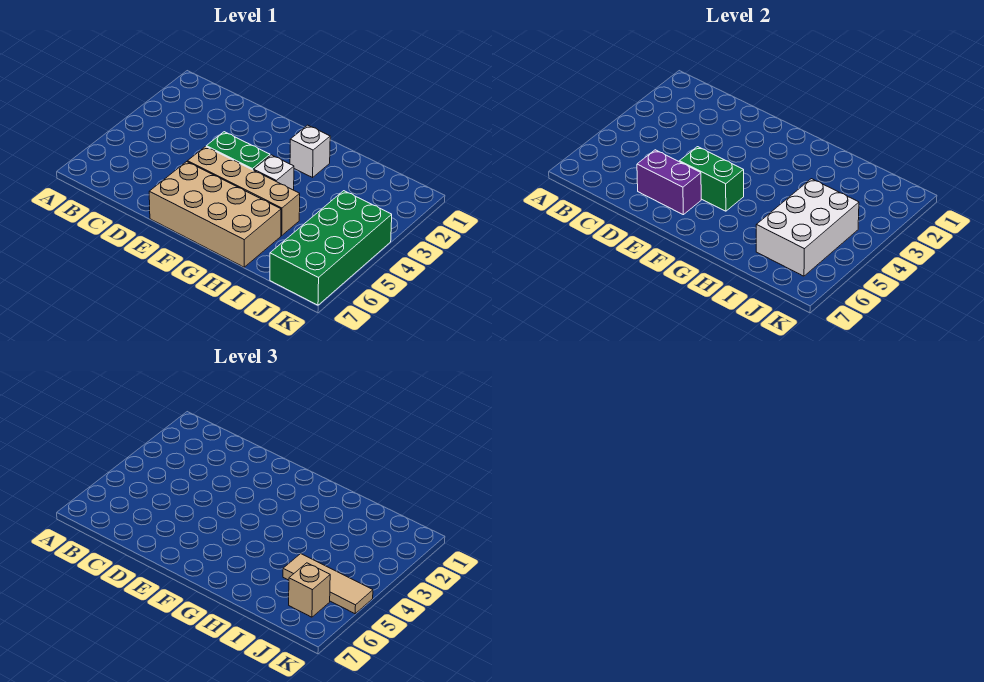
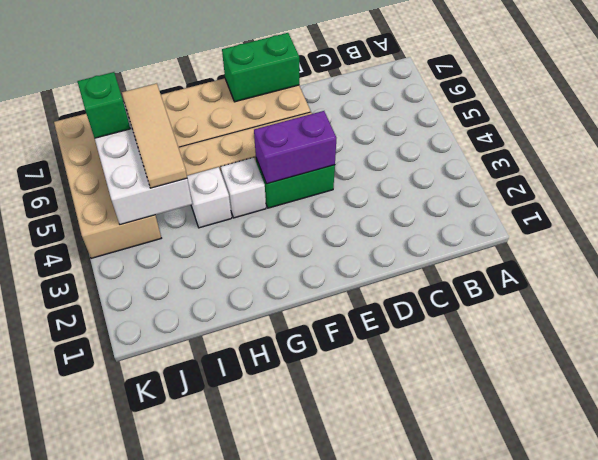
purple brick D6:E6 level 2 -> purple brick E4:F4 level 2
green brick E5:F5 level 2 -> green brick E7:F7 level 2
white brick G2 level 1 -> white brick H4 level 1
tan tile I5:K5 level 3 -> tan tile I4:I6 level 3
green brick J4:K7 level 1 -> tan brick J4:K7 level 1
tan brick J6 level 3 -> green brick J6 level 3

